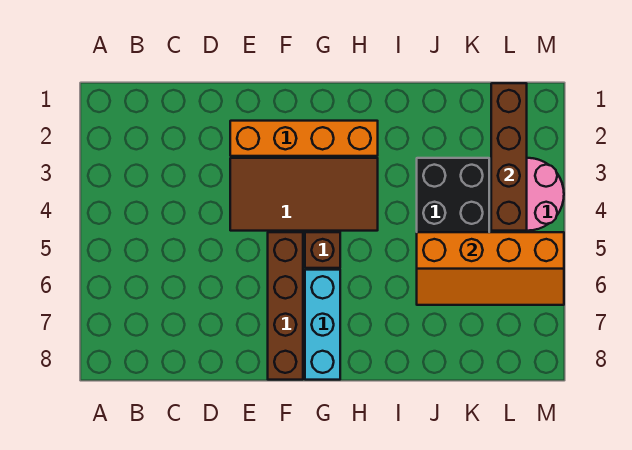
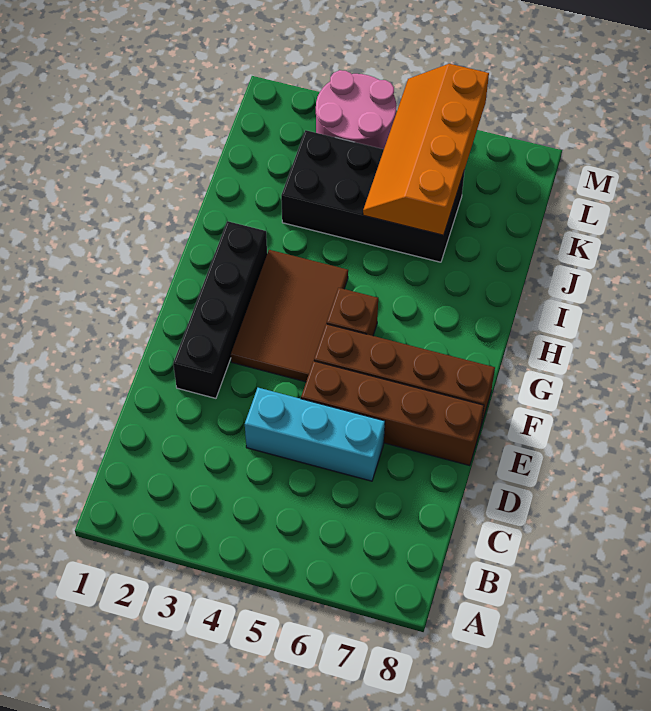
orange brick E2:H2 level 1 -> black brick E2:H2 level 1
brown tile E3:H4 level 1 -> brown tile F3:H4 level 1
cyan brick G6:G8 level 1 -> cyan brick D4:D6 level 1
orange slope J5:M6 level 2 top 5 -> orange slope J5:M6 level 2 top 6
brown brick L1:L4 level 2 -> brown brick E5:E8 level 1

